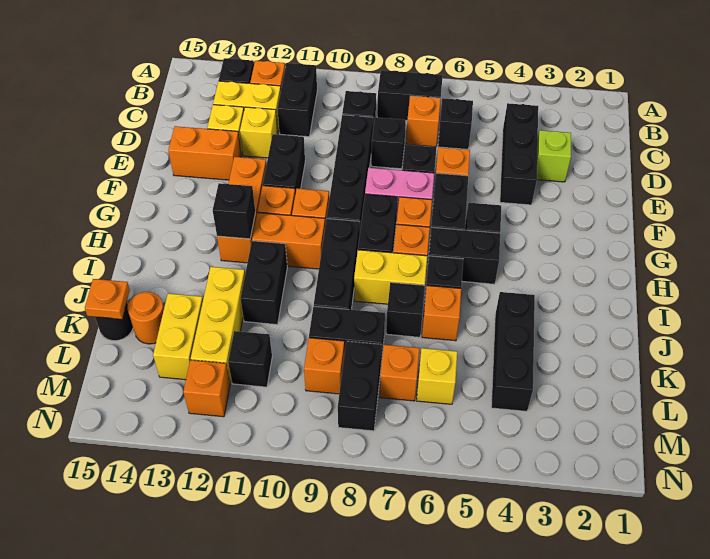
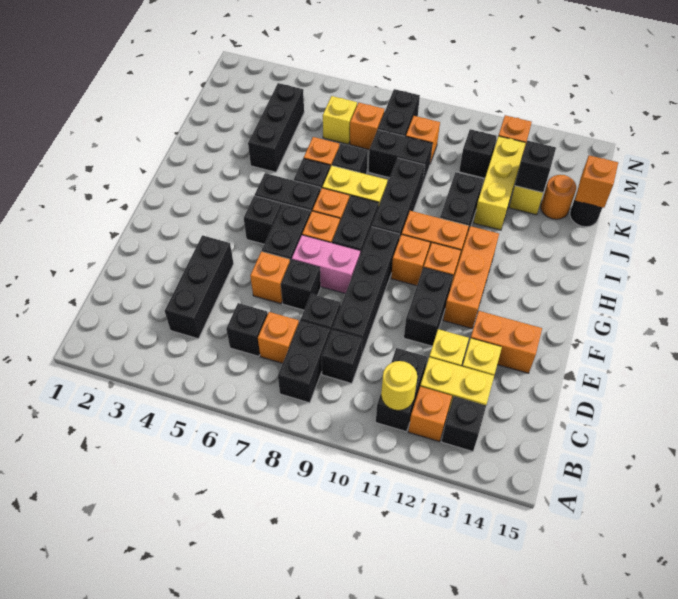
black brick B7:B8 level 1 -> black brick B8:C8 level 1
none -> yellow round brick B11 level 2
lime brick D3 level 1 -> none
black brick H12 level 2 -> black brick K13 level 2
orange plate K15 level 2 -> orange brick K15 level 2

